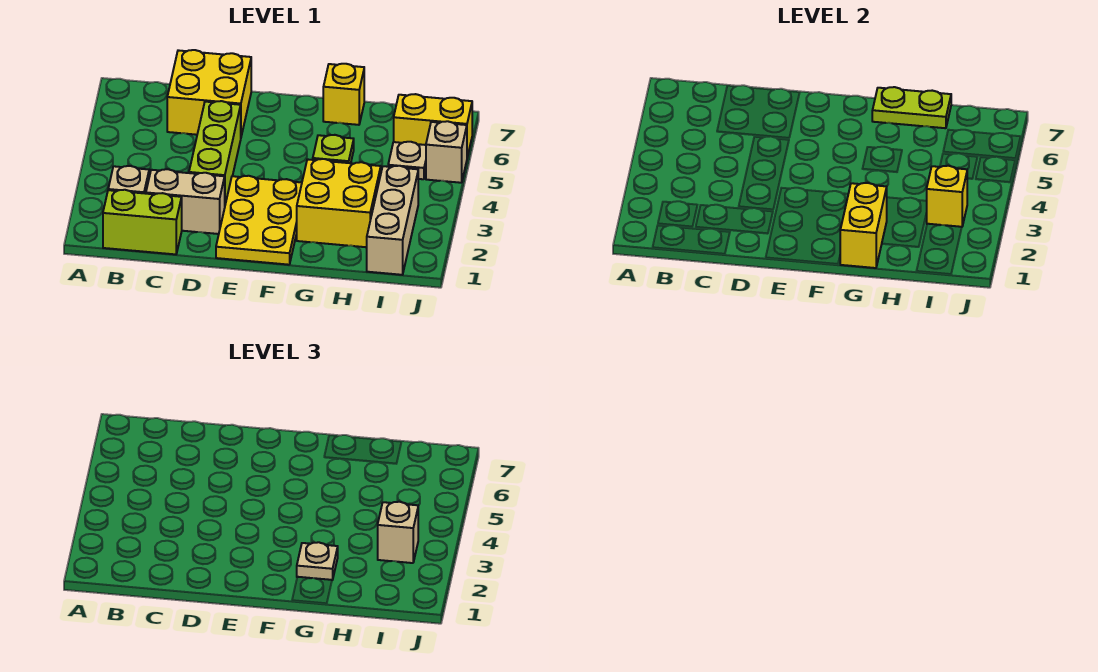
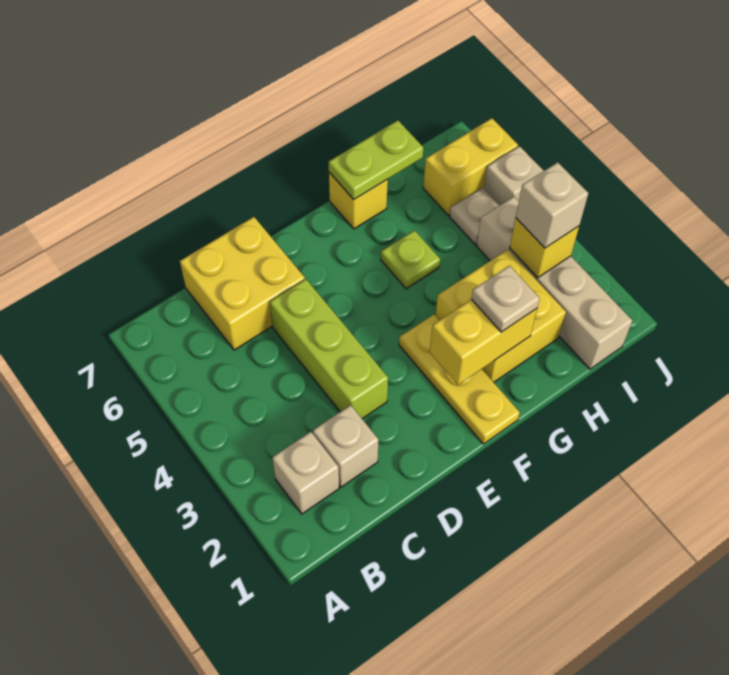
lime brick B1:C1 level 1 -> none
tan brick C2:D2 level 1 -> tan brick C2 level 1
yellow plate E1:F3 level 1 -> yellow plate F1:F3 level 1
yellow brick G1:G2 level 2 -> yellow brick F2:G2 level 2
tan brick I1:I3 level 1 -> tan brick I1:I4 level 1

